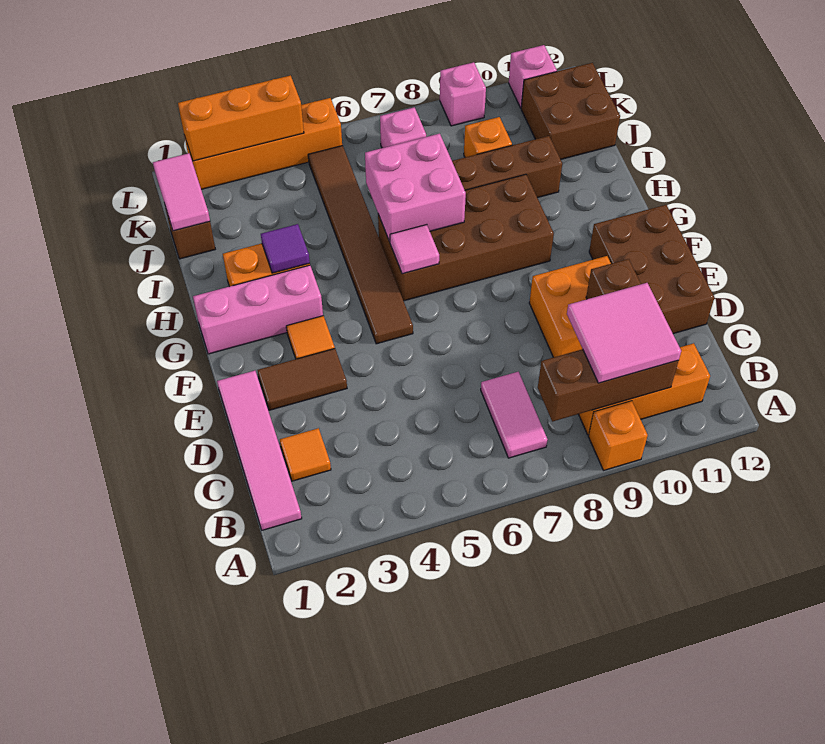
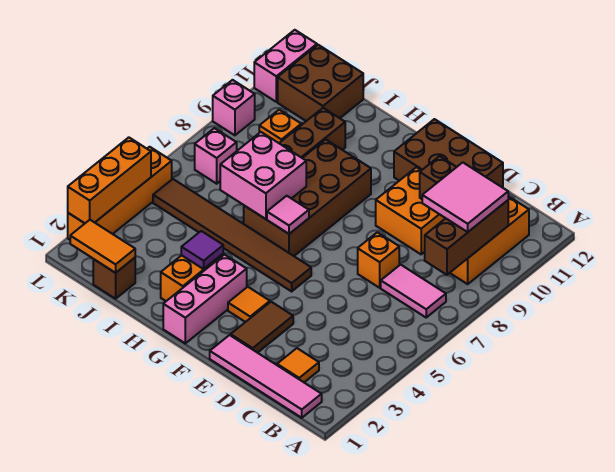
orange brick A9 level 1 -> orange brick D7 level 1
pink tile J1:K1 level 2 -> orange tile J1:K1 level 2
pink brick L11 level 1 -> pink brick L11:L12 level 1

